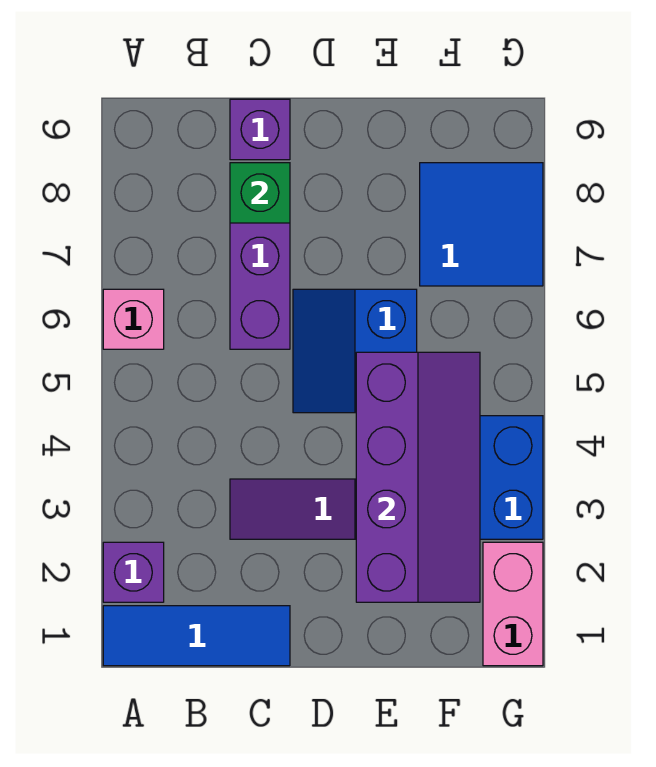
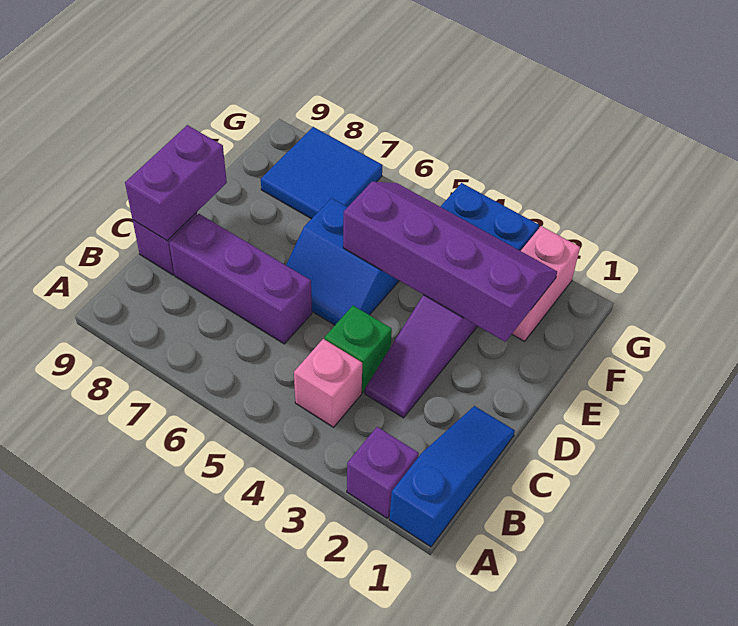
blue tile A1:C1 level 1 -> blue slope A1:C1 level 1 top A
pink brick A6 level 1 -> pink brick B4 level 1
green brick C8 level 2 -> green brick C4 level 1
none -> purple brick C9:D9 level 2
pink brick G1:G2 level 1 -> pink brick F2:G2 level 1

